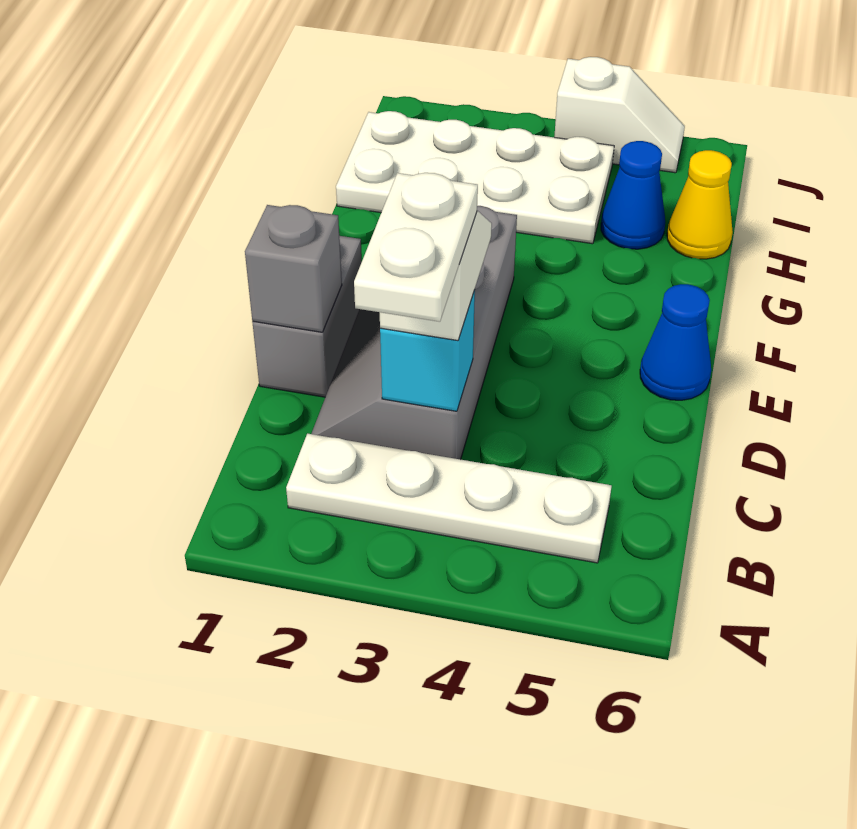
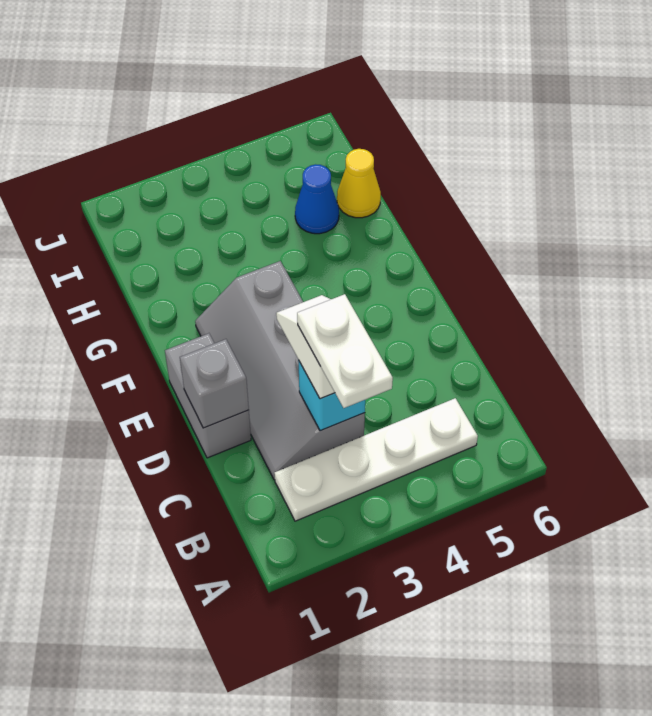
blue cone E6 level 1 -> none
white plate H1:I4 level 1 -> none
white slope J4:J5 level 1 top 4 -> none

